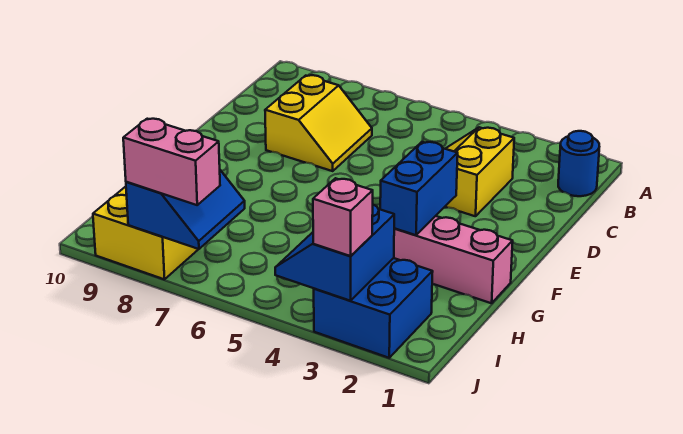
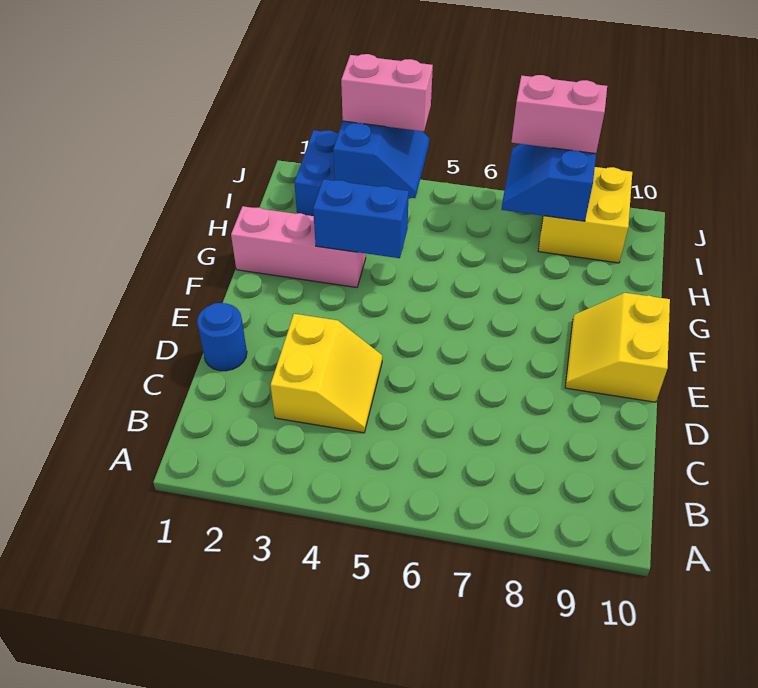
blue round brick B1 level 1 -> blue round brick D1 level 1
yellow slope C7:D8 level 1 top 8 -> yellow slope E9:F10 level 1 top 10
blue brick F3:G3 level 2 -> blue brick G3:G4 level 2
pink brick J3 level 3 -> pink brick J3:J4 level 3

